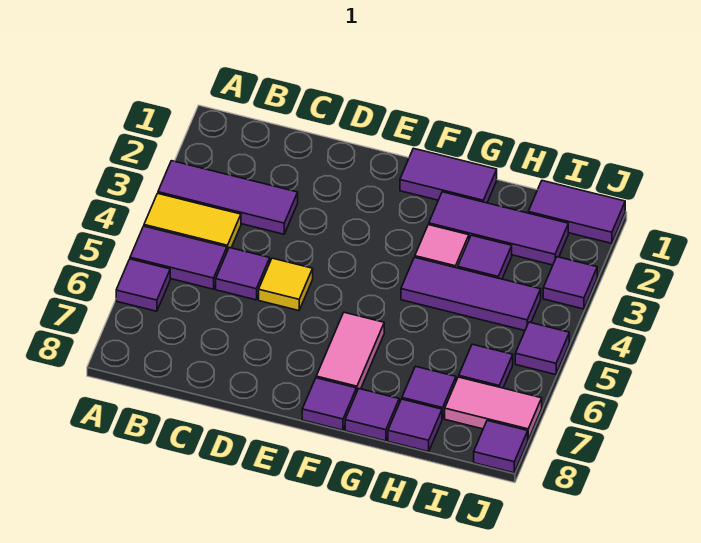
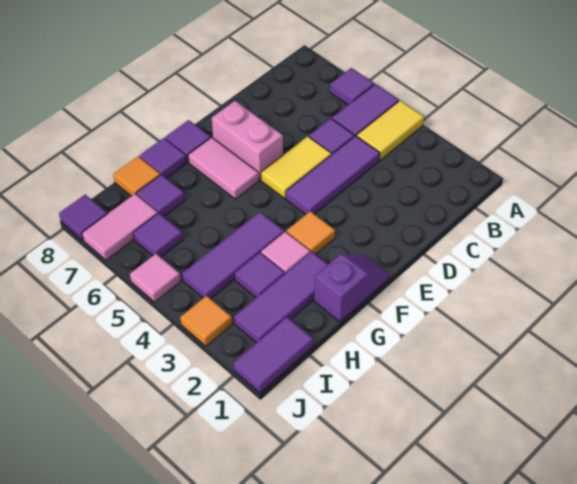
purple tile A3:C3 level 1 -> purple tile C4:E4 level 1
yellow tile D5 level 1 -> yellow tile D5:E5 level 1
none -> pink brick E6:E7 level 1
purple tile F1:G1 level 1 -> purple slope F1:G1 level 1 top G
none -> orange tile F3 level 1
purple tile H8 level 1 -> orange tile H8 level 1
purple tile J3 level 1 -> orange tile J3 level 1
purple tile J5 level 1 -> pink tile J5 level 1

